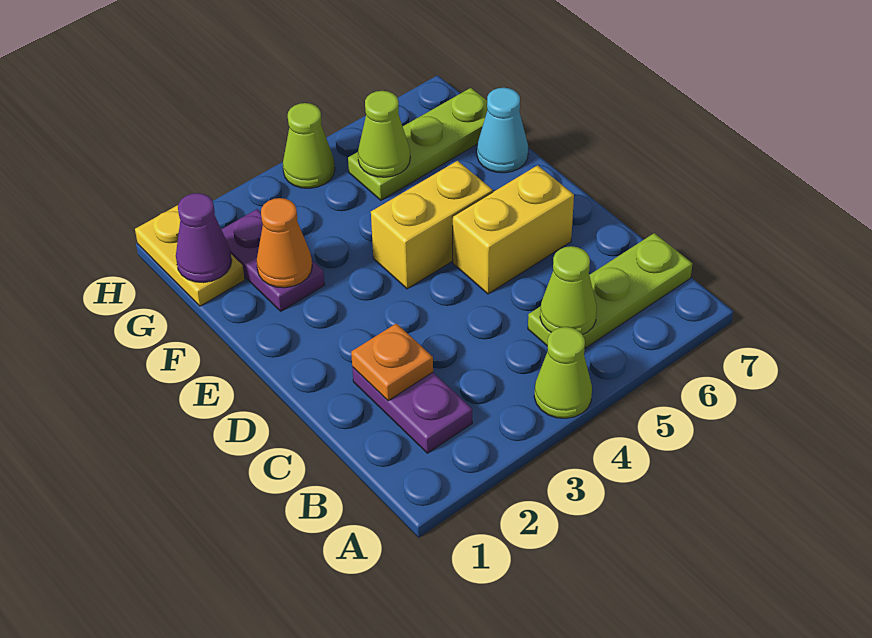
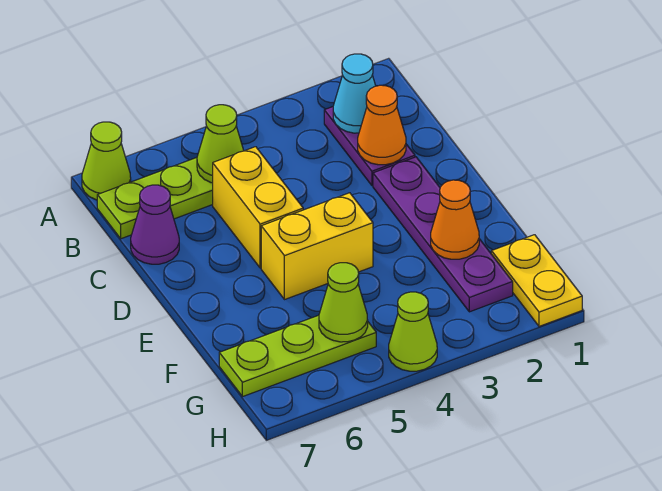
lime cone A4 level 1 -> lime cone A7 level 1
orange plate C2 level 2 -> orange cone C2 level 2
yellow brick D5:D6 level 1 -> yellow brick C5:D5 level 1
purple plate F2:G2 level 1 -> purple plate D2:G2 level 1
cyan cone F7 level 1 -> cyan cone B2 level 2
purple cone G1 level 2 -> purple cone C7 level 1

